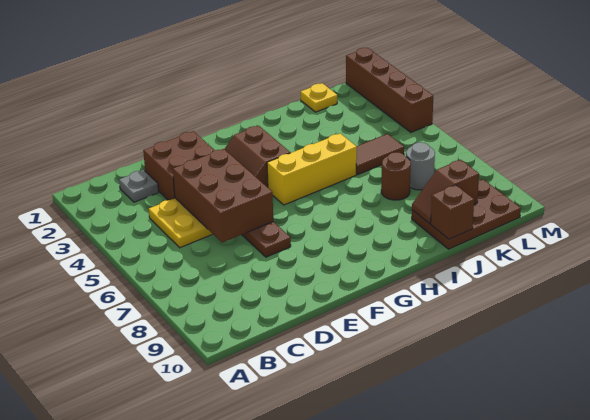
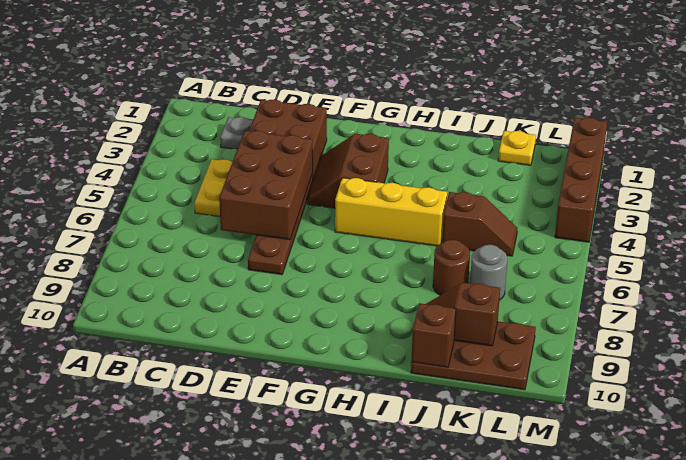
brown tile J5:K5 level 1 -> brown slope J5:K5 level 1 top J

